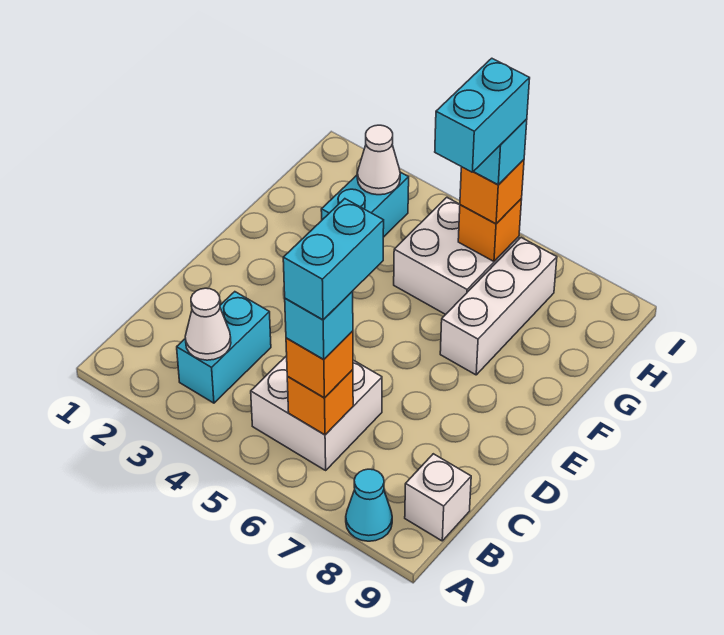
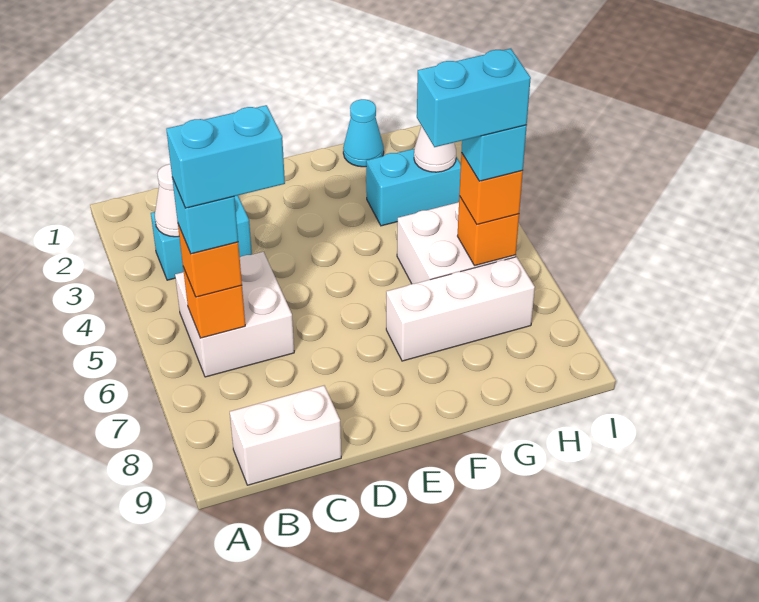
cyan cone A8 level 1 -> cyan cone G1 level 1
white brick B9 level 1 -> white brick B9:C9 level 1

